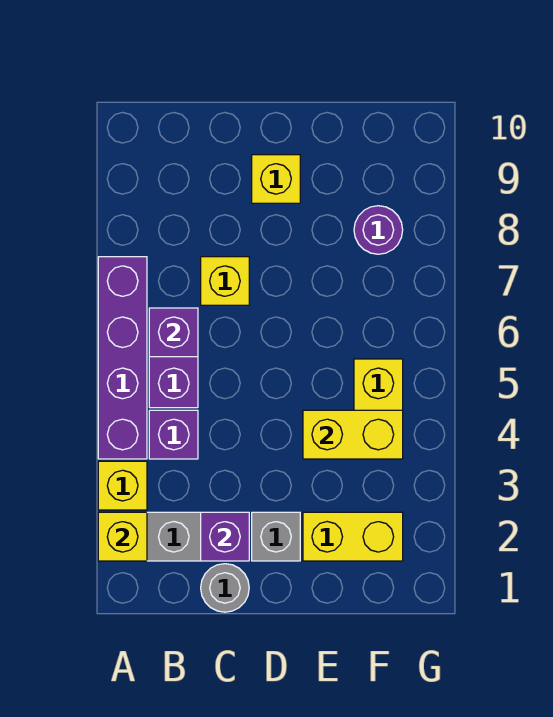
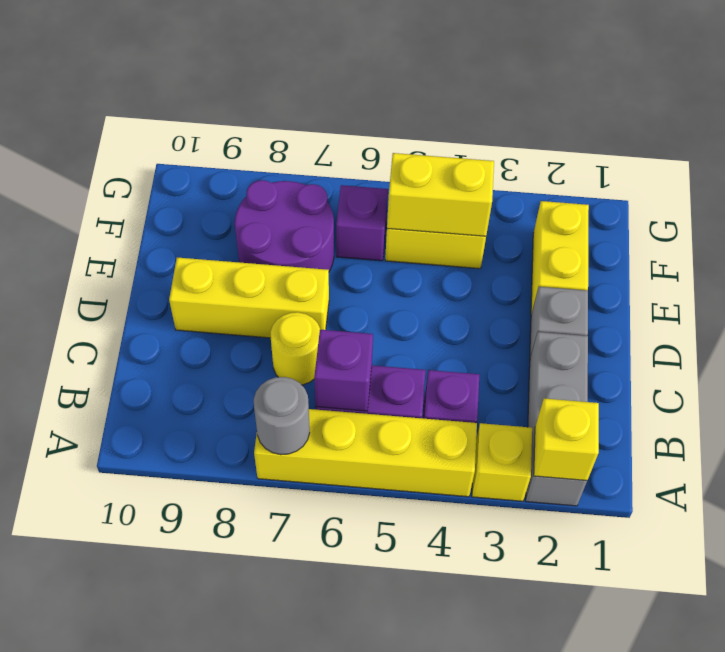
purple brick A4:A7 level 1 -> yellow brick A4:A7 level 1
grey round brick C1 level 1 -> grey round brick A7 level 2
purple brick C2 level 2 -> purple brick F6 level 1
yellow brick C7 level 1 -> yellow round brick C7 level 1
yellow brick D9 level 1 -> yellow brick D7:D9 level 1
yellow brick E4:F4 level 2 -> yellow brick F4:F5 level 2
purple round brick F8 level 1 -> purple round brick E7:F8 level 1

